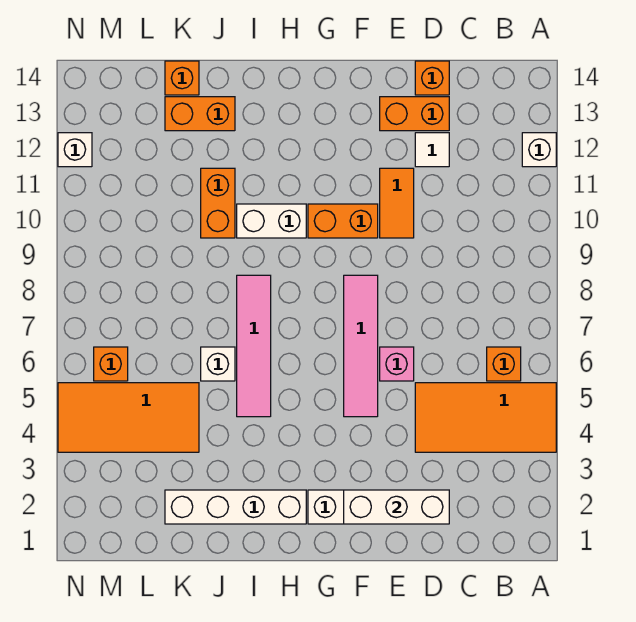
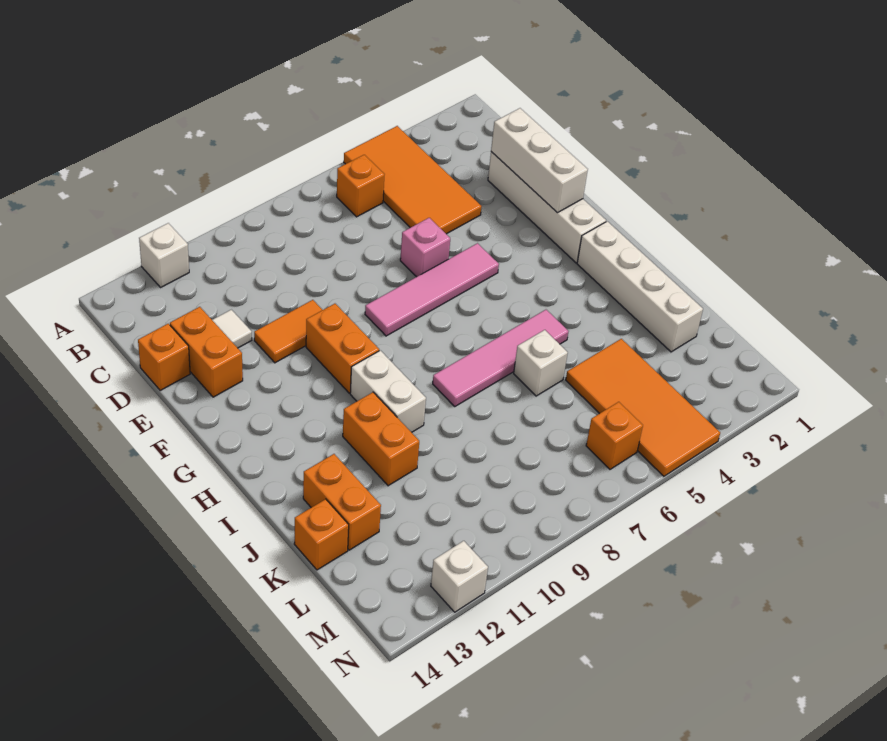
orange brick J10:J11 level 1 -> orange brick I11:J11 level 1

